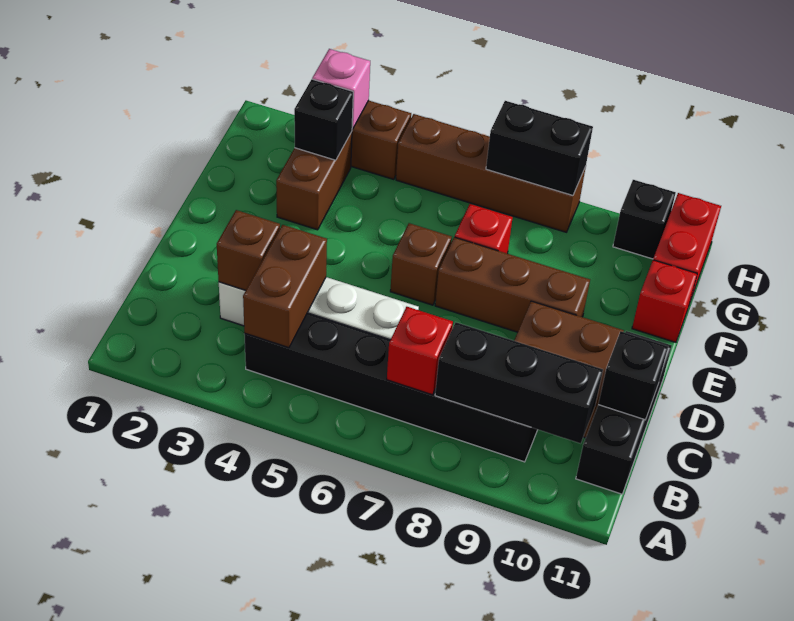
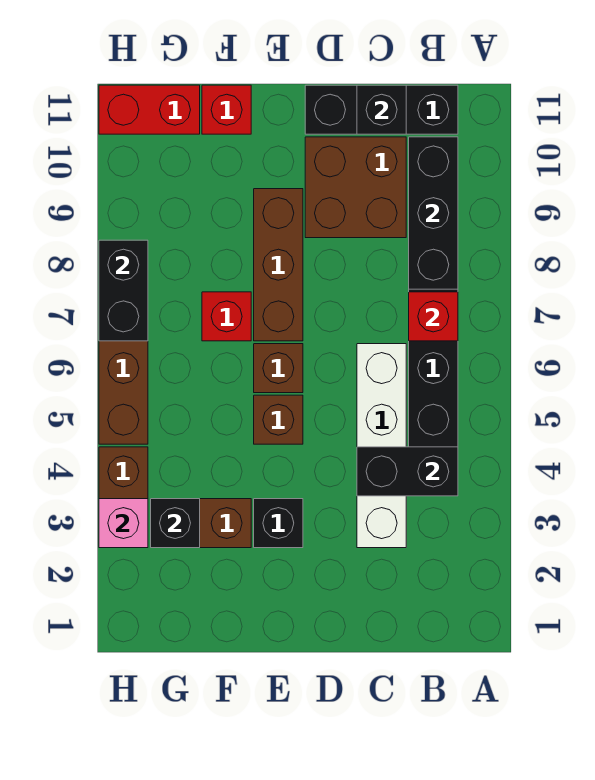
brown brick B4:C4 level 2 -> black brick B4:C4 level 2
brown brick C3 level 2 -> brown brick E5 level 1
black brick H10 level 1 -> black brick E3 level 1

